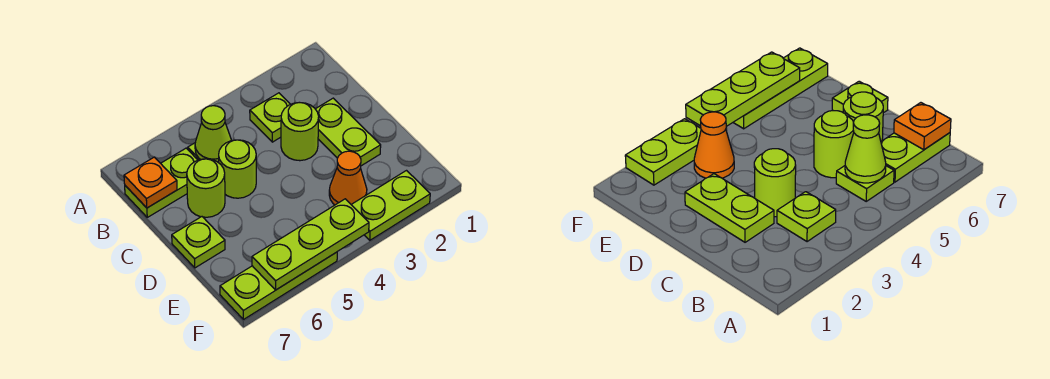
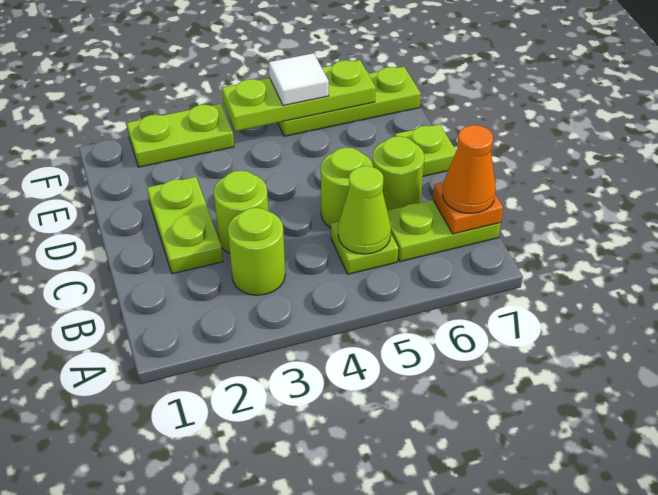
lime plate B3 level 1 -> lime round brick B3 level 1
orange cone E3 level 1 -> orange cone B7 level 3
none -> white tile F5 level 3

